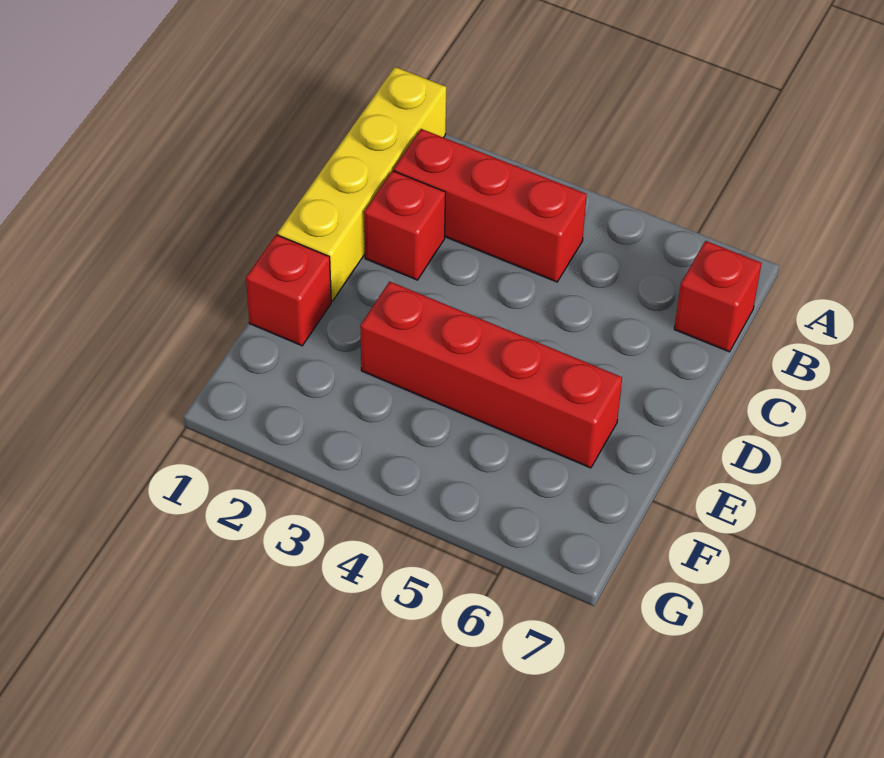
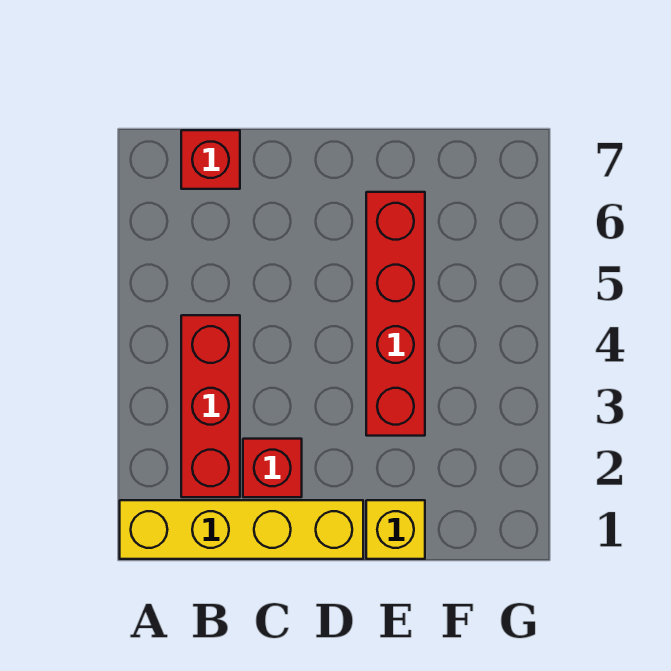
red brick E1 level 1 -> yellow brick E1 level 1

